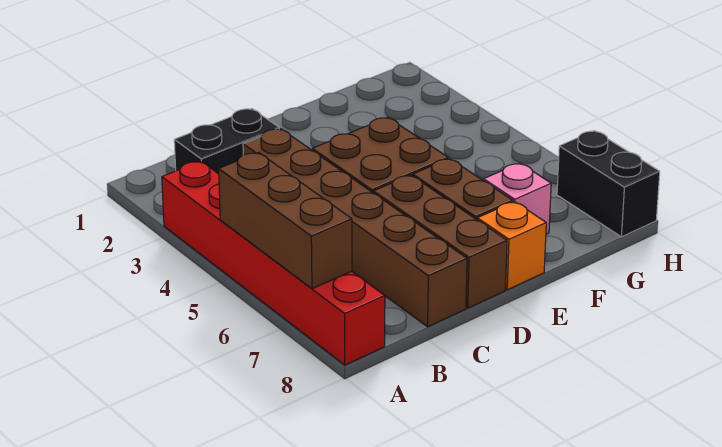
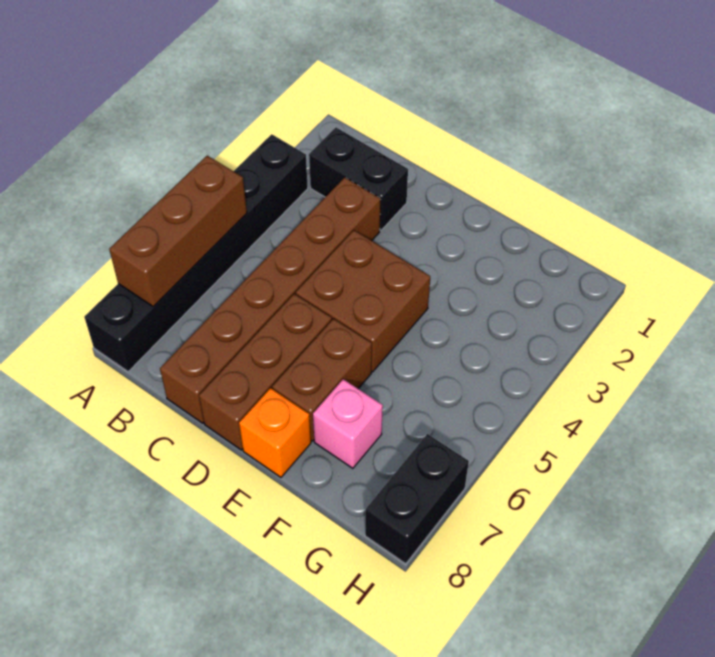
red brick A3:A8 level 1 -> black brick A3:A8 level 1

